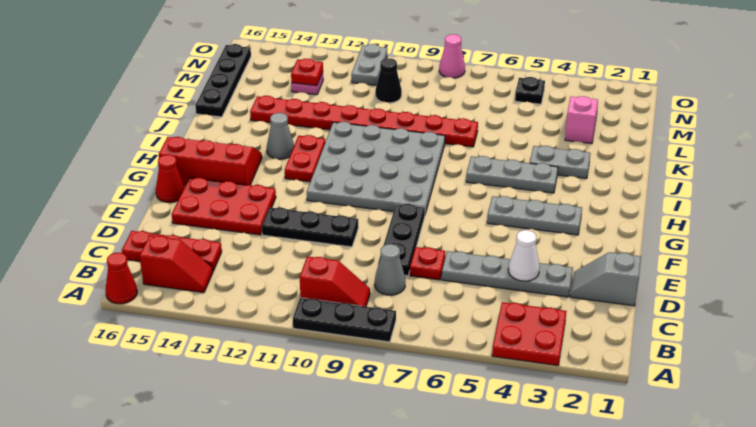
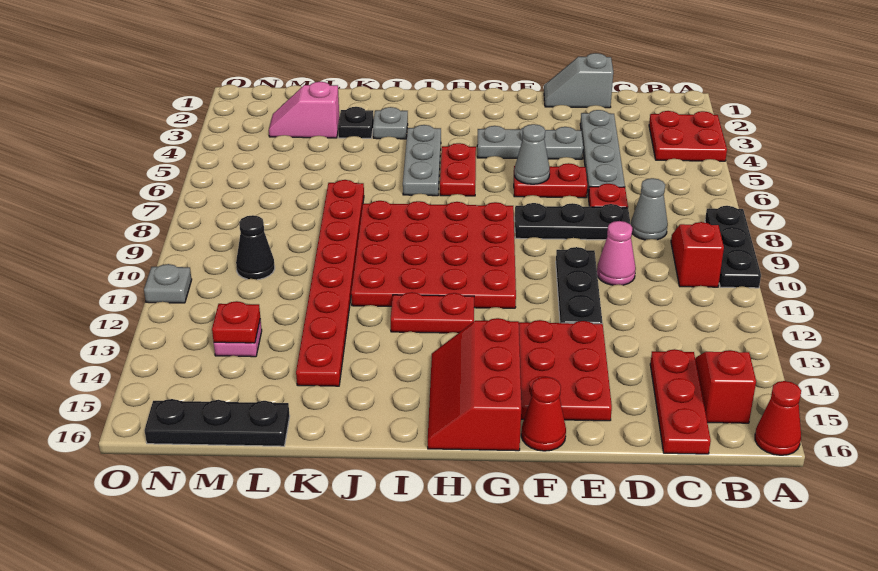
grey slope D1:D2 level 1 top 1 -> grey slope D1:E1 level 1 top D
white cone D4 level 2 -> none
none -> red plate E6:F6 level 1
grey plate G3:G5 level 1 -> grey plate E4:G4 level 1
grey plate G8:J11 level 1 -> red plate G8:J11 level 1
none -> red plate H5:H6 level 1
grey cone I13 level 1 -> grey cone F6 level 2
grey plate J3:J4 level 1 -> grey plate J3 level 1
black plate K16:N16 level 1 -> black plate L16:N16 level 1
black plate N5 level 1 -> black plate K3 level 1
grey plate N11:O11 level 1 -> grey plate O11 level 1
pink cone O8 level 1 -> pink cone D10 level 1

